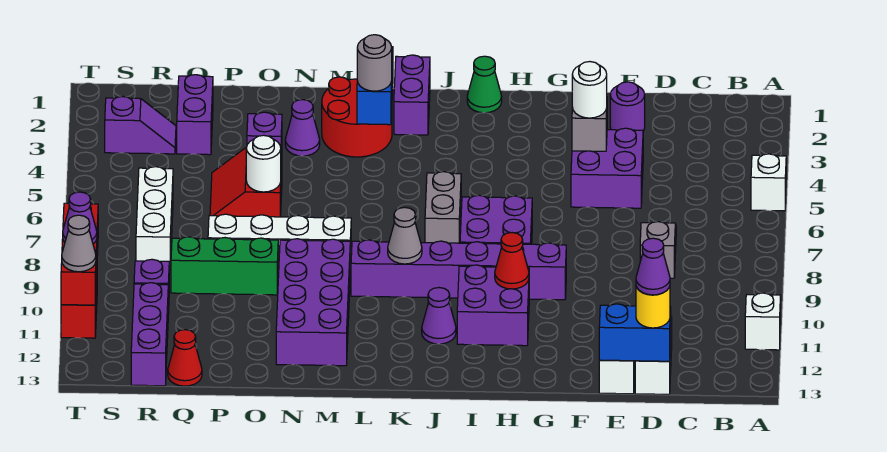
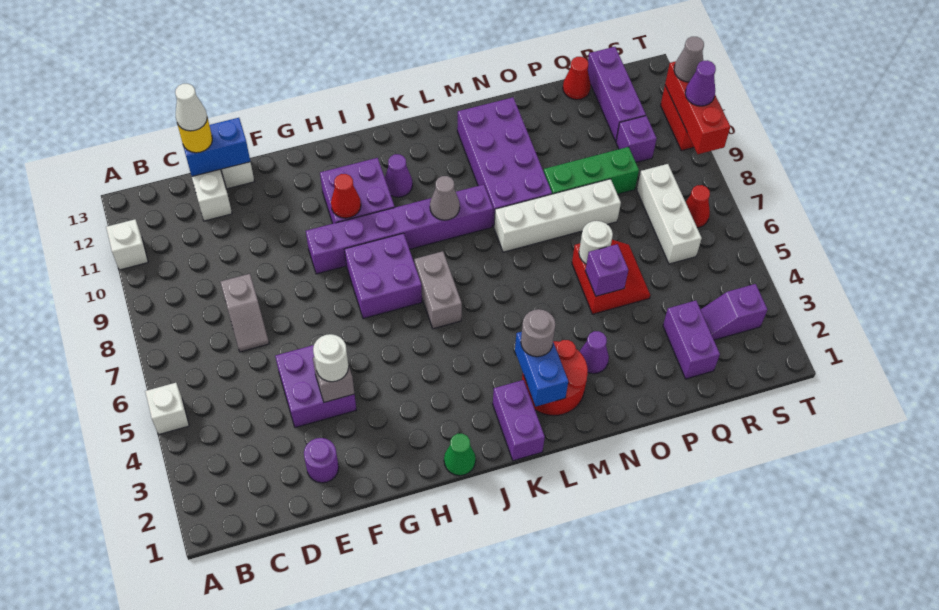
purple cone D13 level 4 -> white cone D13 level 4
none -> red cone S7 level 1

